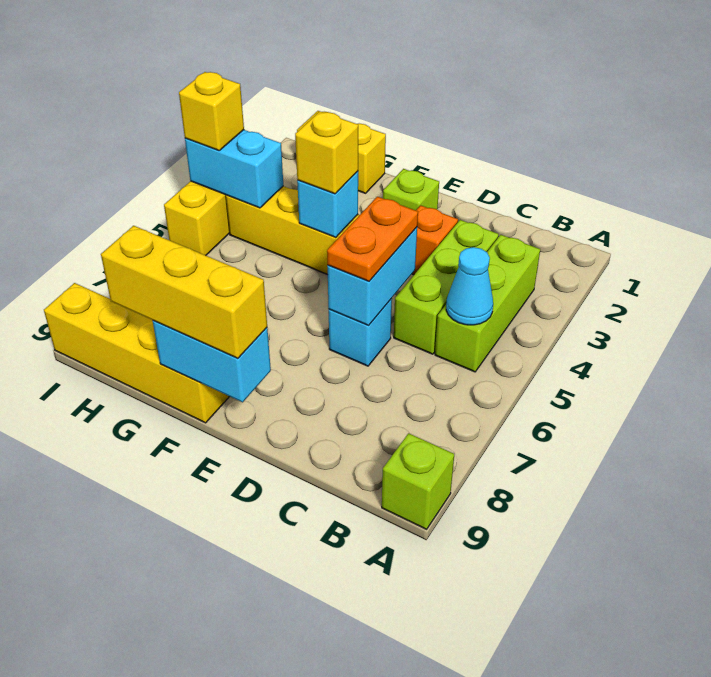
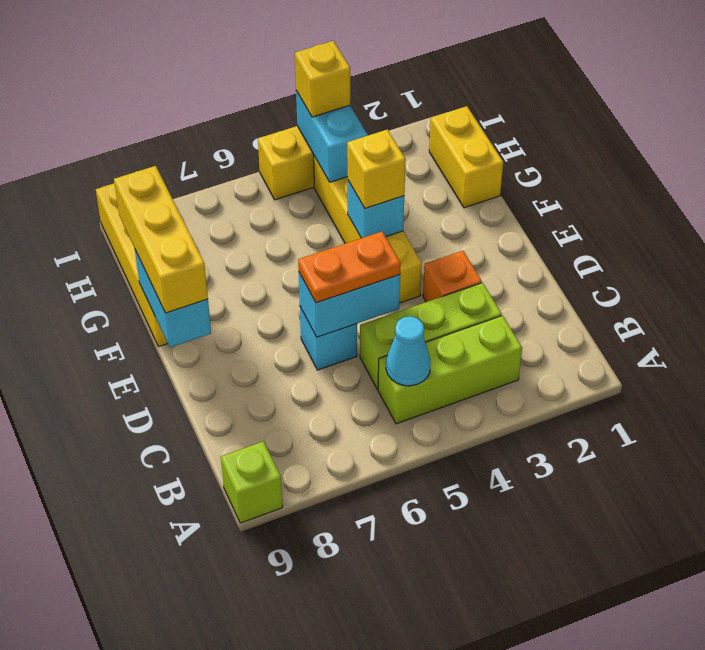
lime brick E2 level 1 -> none

